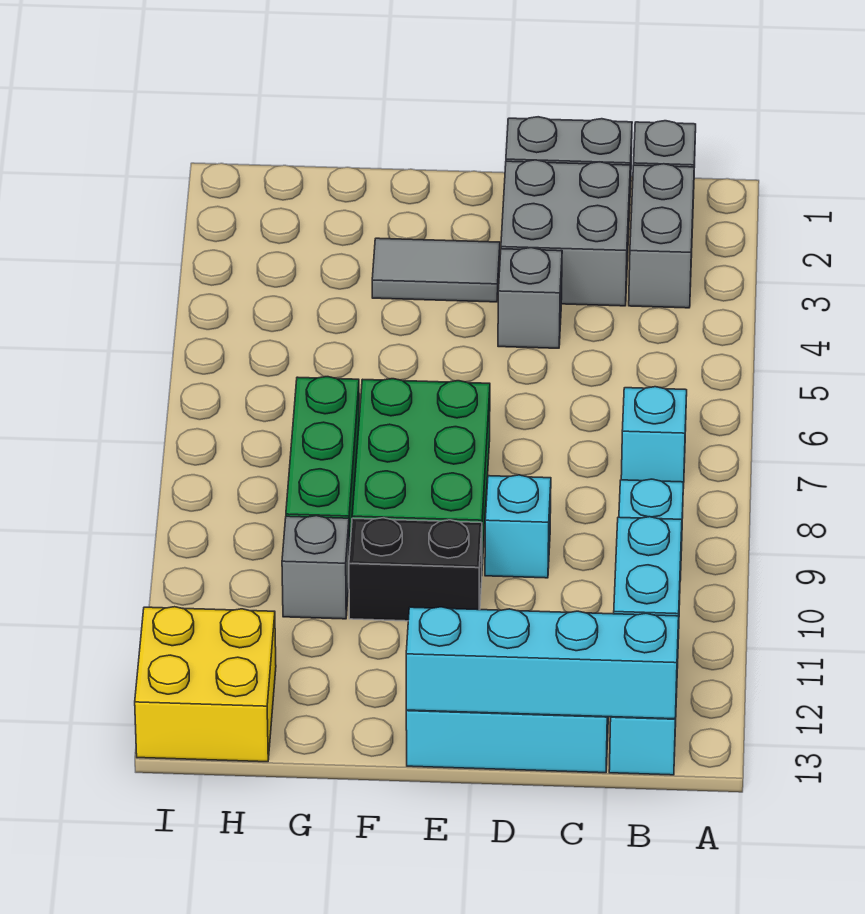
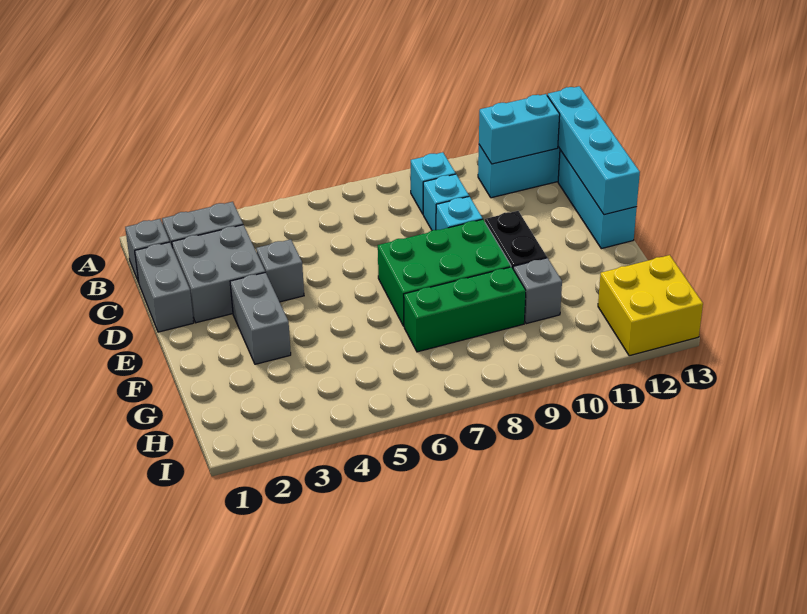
cyan brick B7 level 1 -> cyan brick C9 level 1
grey tile E3:F3 level 1 -> grey brick E3:F3 level 1

